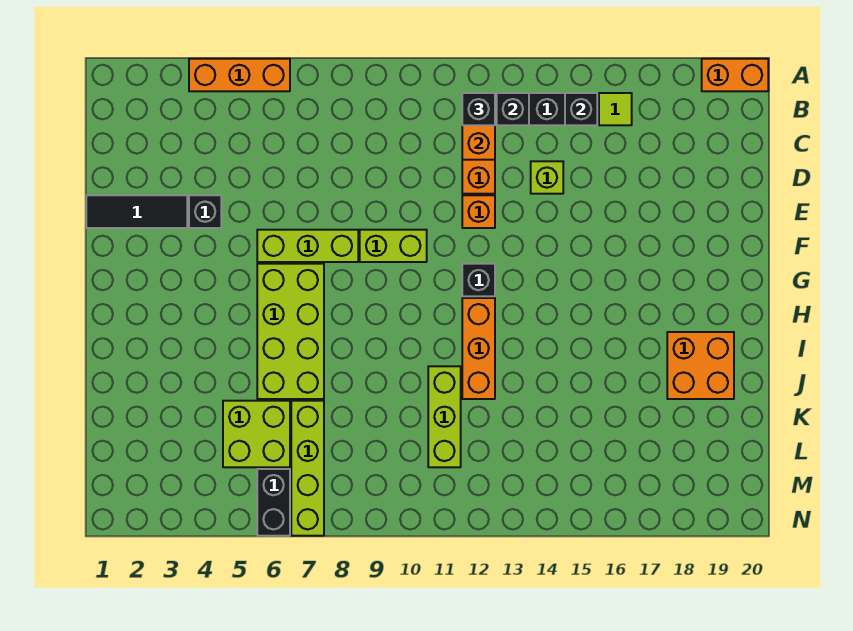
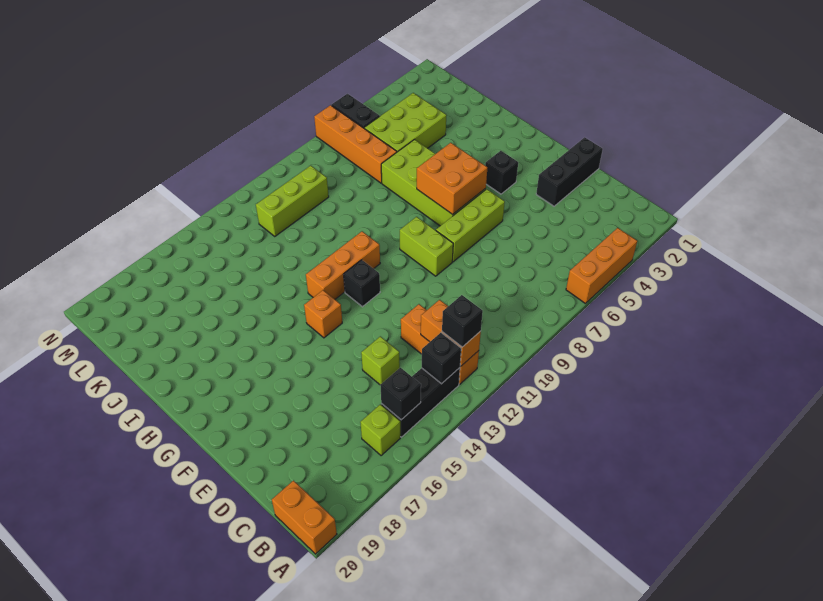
orange brick A19:A20 level 1 -> orange brick A20:B20 level 1
lime tile B16 level 1 -> lime brick B16 level 1
black tile E1:E3 level 1 -> black brick E1:E3 level 1
black brick E4 level 1 -> black brick G4 level 1
orange brick E12 level 1 -> orange brick G14 level 1
lime brick F9:F10 level 1 -> lime brick F9:G9 level 1
orange brick H12:J12 level 1 -> orange brick H11:H13 level 1
orange brick I18:J19 level 1 -> orange brick G6:H7 level 2
lime brick J11:L11 level 1 -> lime brick L10:L12 level 1
lime brick K5:L6 level 1 -> lime brick K4:L6 level 1
lime brick K7:N7 level 1 -> orange brick K7:N7 level 1

